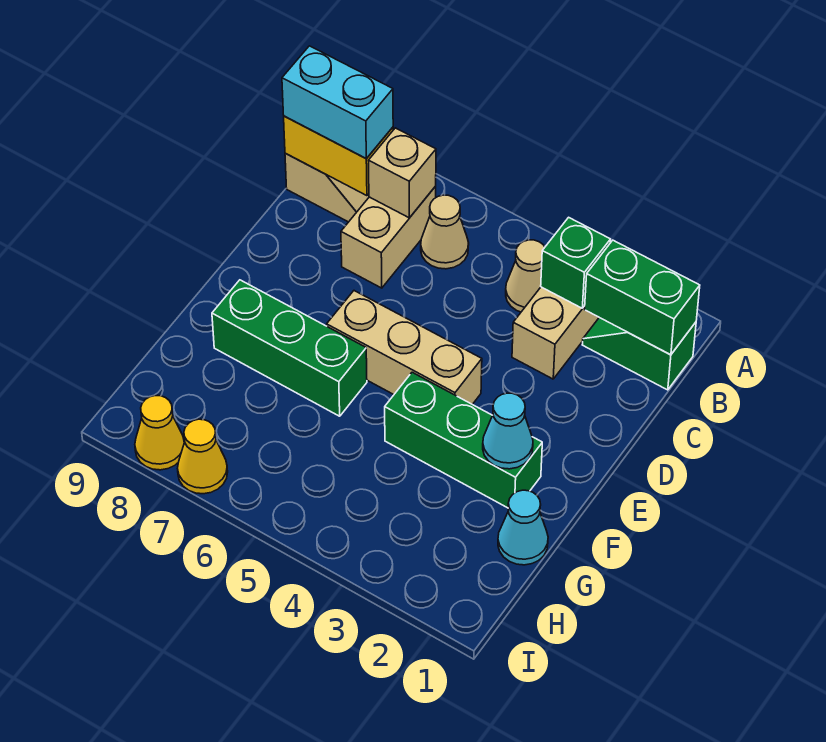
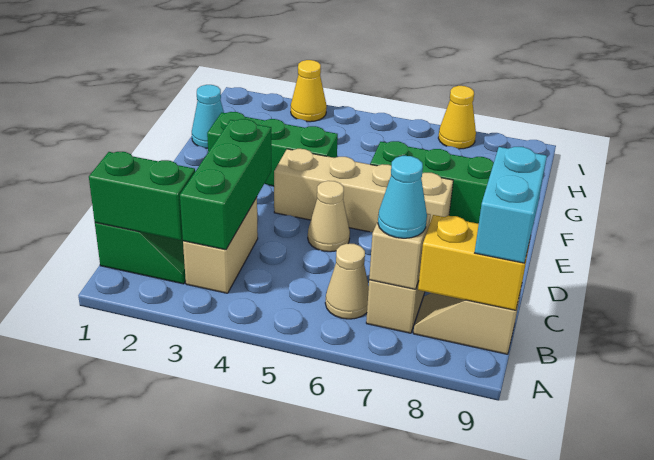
green brick B3 level 2 -> green brick B3:D3 level 2
tan cone B4 level 1 -> tan cone D5 level 1
cyan brick B8:B9 level 3 -> cyan brick B9:C9 level 3
tan brick E4:E6 level 1 -> tan brick E4:E7 level 1
cyan cone F2 level 2 -> cyan cone B7 level 3
yellow cone I8 level 1 -> yellow cone I3 level 1

